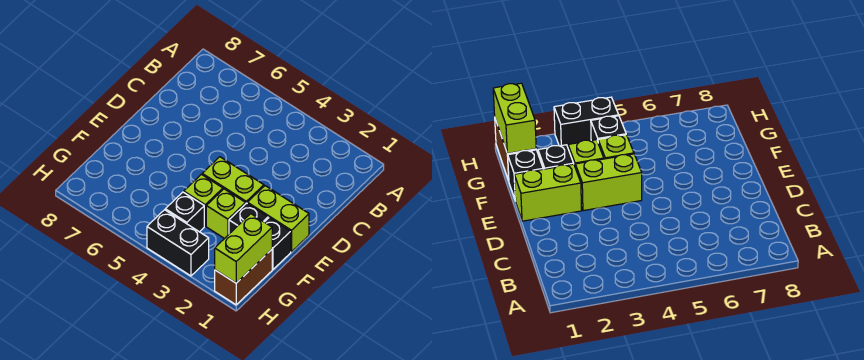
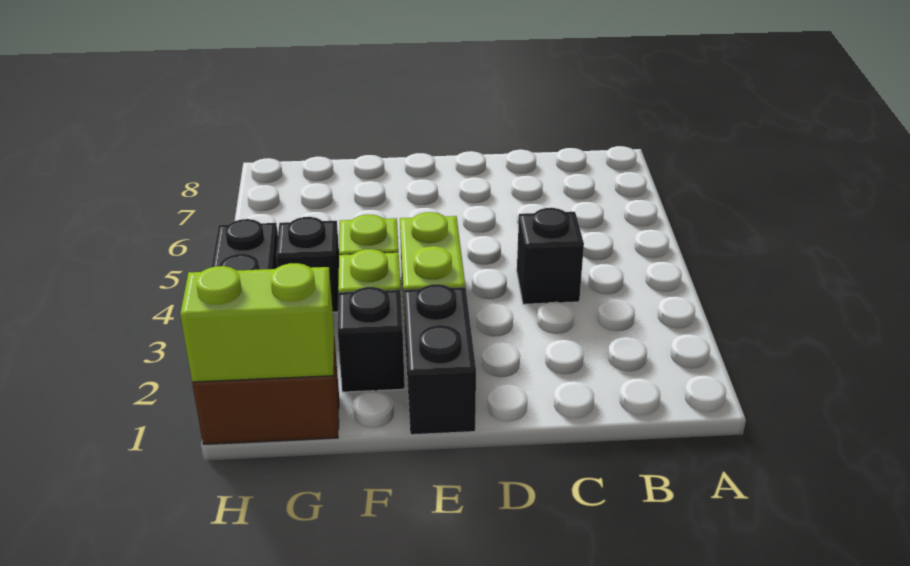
lime brick E1:E2 level 1 -> black brick E1:E2 level 1
black brick F1 level 1 -> black brick C4 level 1

